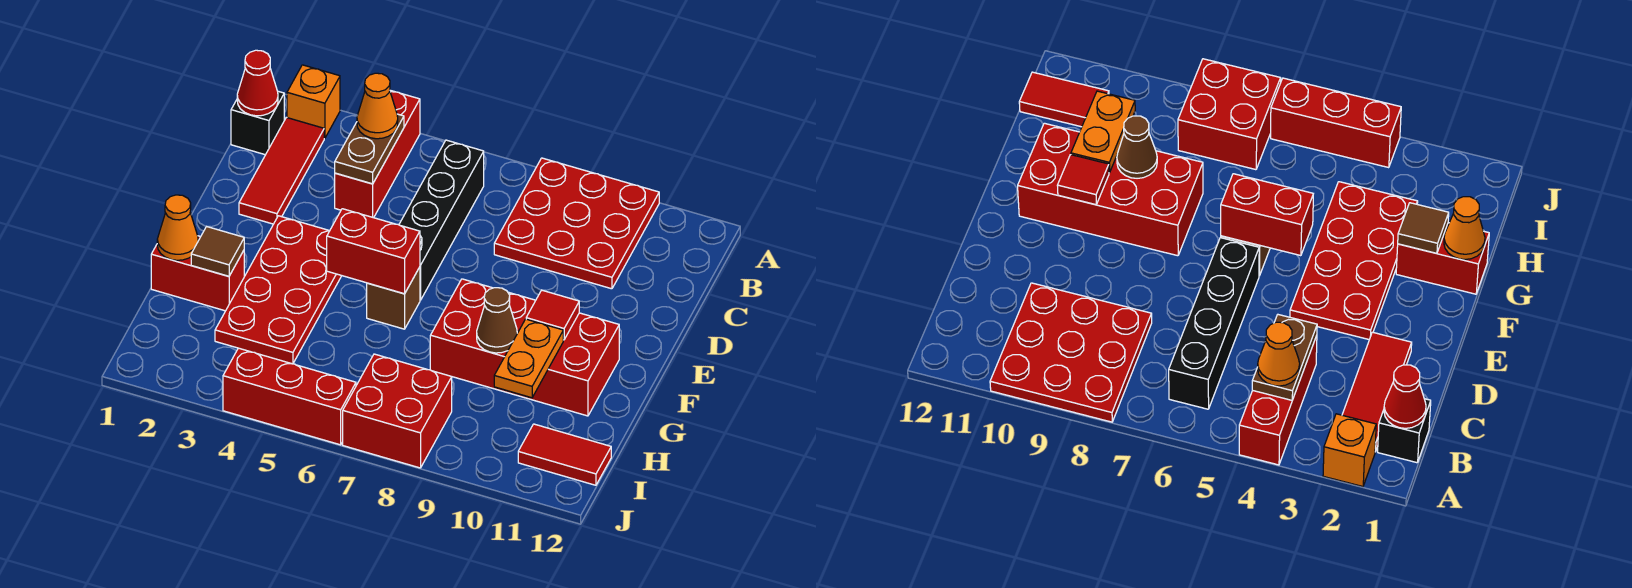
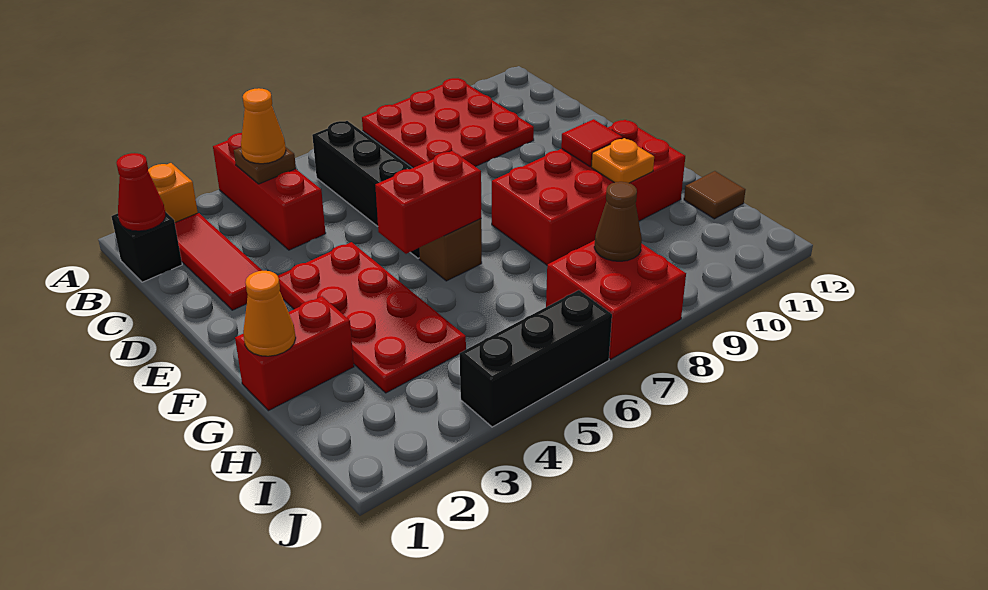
brown plate B4:C4 level 2 -> brown plate B4 level 2
brown tile G2 level 2 -> brown tile H12 level 1
brown cone G9 level 2 -> brown cone I8 level 2
orange plate G10:H10 level 2 -> orange plate G10 level 2
red tile I11:I12 level 1 -> none
red brick J4:J6 level 1 -> black brick J4:J6 level 1

